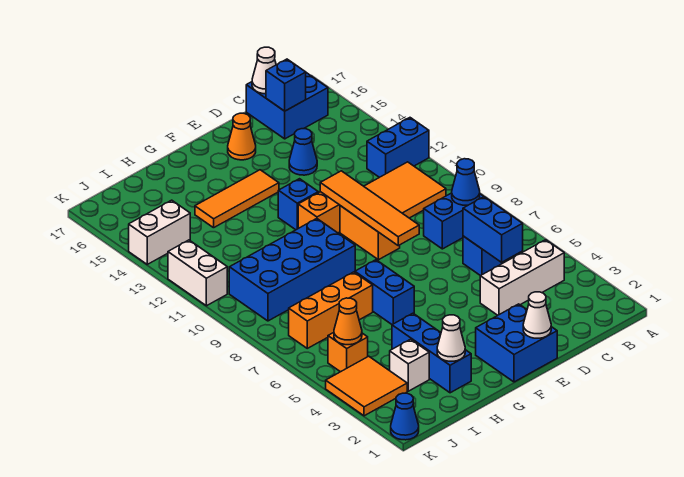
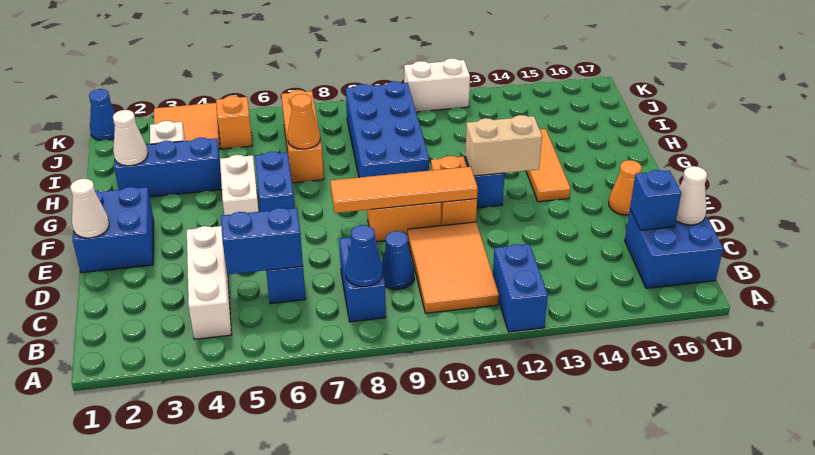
blue cone D14 level 1 -> blue cone C9 level 1
none -> tan brick F12:F13 level 2
blue brick G6:G7 level 1 -> blue brick F6:G6 level 1
orange cone J5 level 2 -> orange cone H7 level 2
white brick J14:K14 level 1 -> white brick F5:G5 level 1

